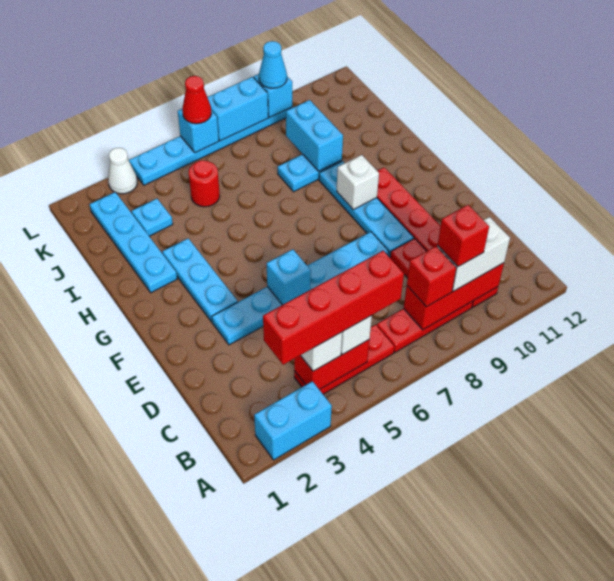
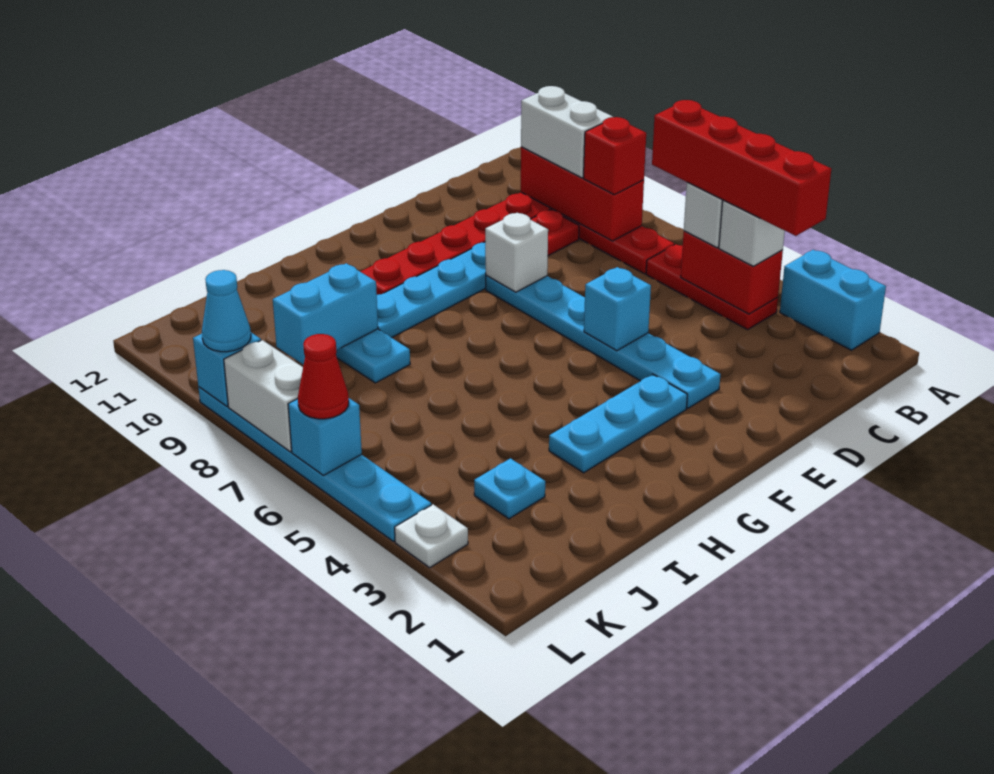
red brick B9 level 4 -> none
white brick G9 level 2 -> white brick E8 level 2
cyan plate H2:K2 level 1 -> none
red round brick J5 level 1 -> none
white cone L3 level 1 -> white plate L3 level 1
cyan brick L7:L8 level 2 -> white brick L7:L8 level 2

